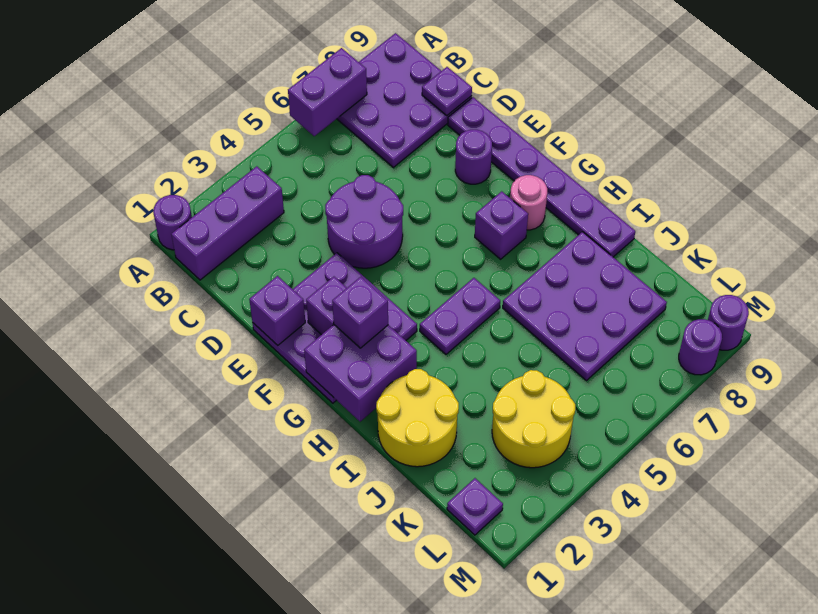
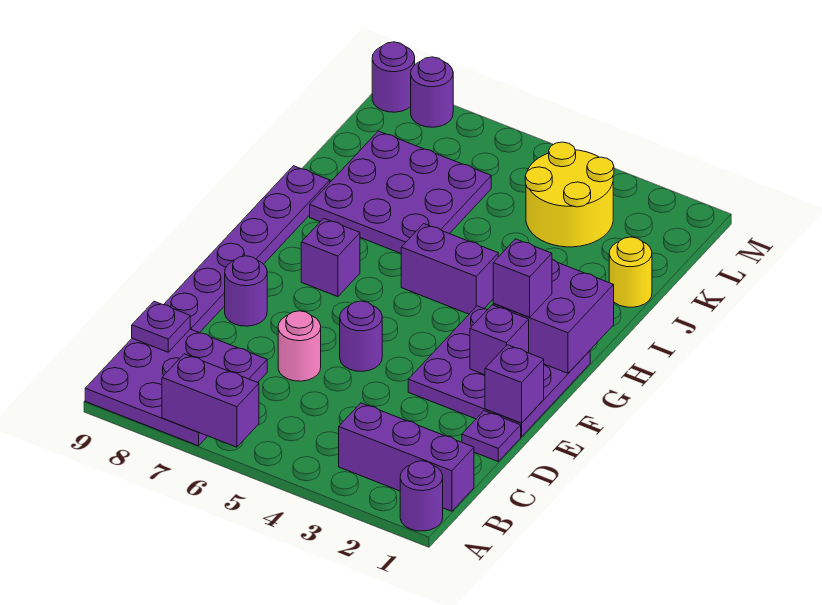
purple round brick D4:E5 level 1 -> purple round brick E5 level 1
pink round brick G8 level 1 -> pink round brick D6 level 1
purple plate H4:H5 level 1 -> purple brick H4:H5 level 1
yellow round brick I1:J2 level 1 -> yellow round brick J1 level 1
purple plate L1 level 1 -> purple plate D1 level 1

